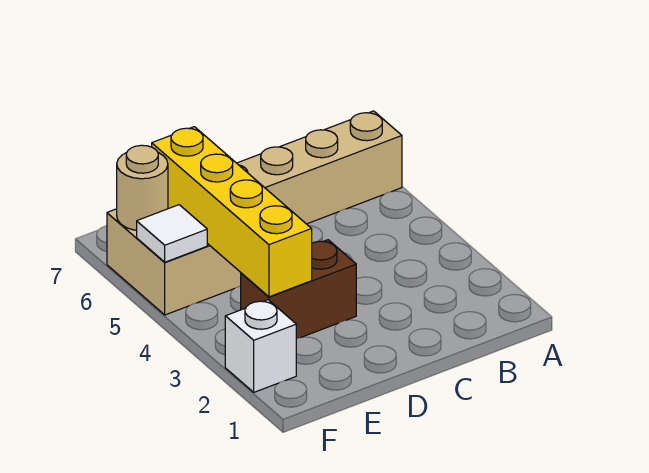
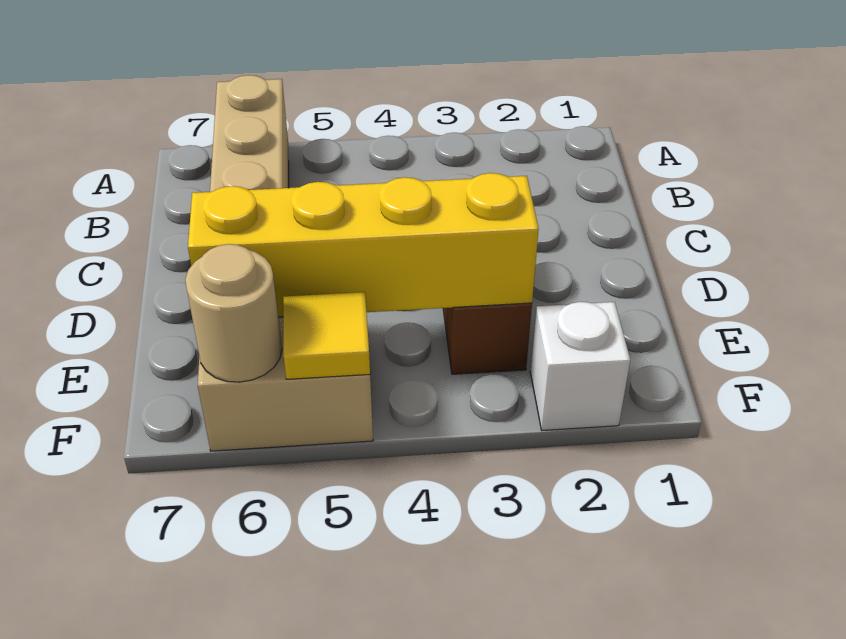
white tile F5 level 2 -> yellow tile F5 level 2

